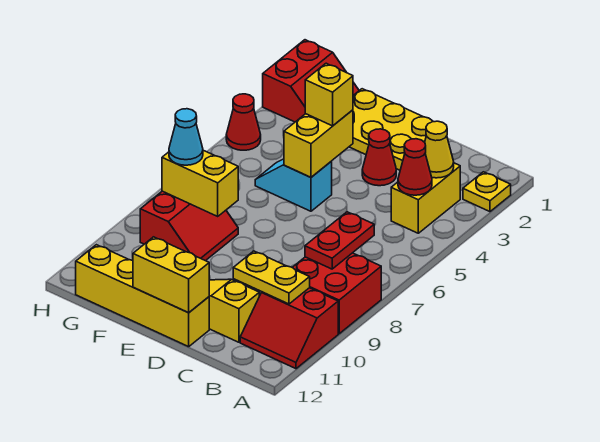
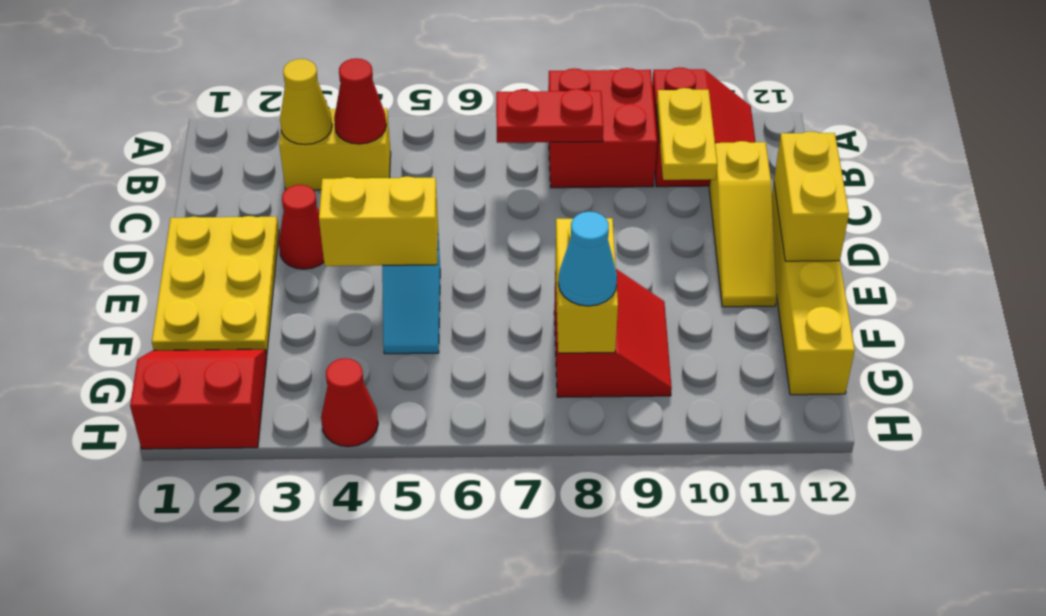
yellow plate A2 level 1 -> none
yellow brick E4 level 3 -> none
red slope F8:G9 level 1 top G -> red slope F8:G9 level 1 top 8

